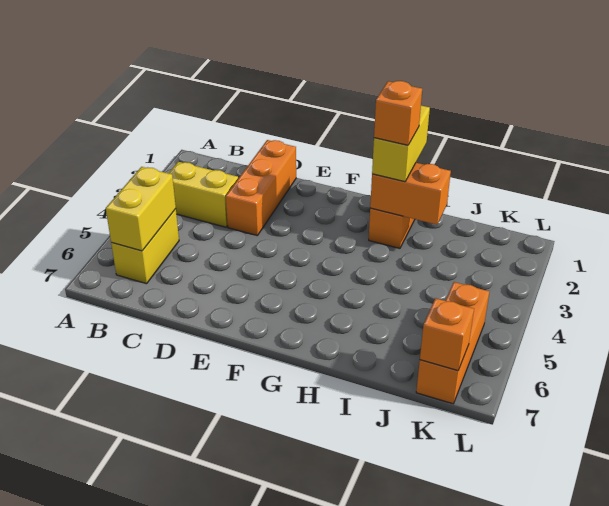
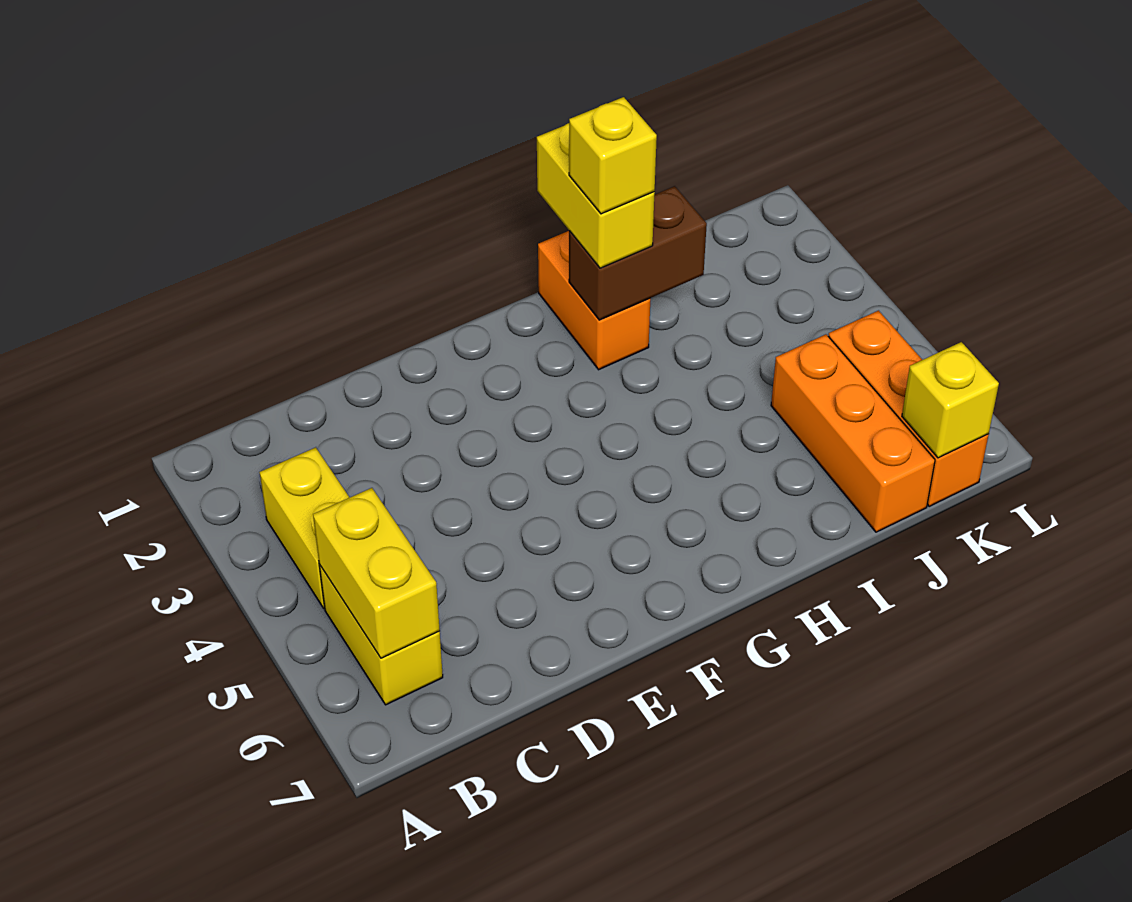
yellow brick B3:C3 level 1 -> yellow brick B3:B4 level 1
orange brick D1:D3 level 1 -> orange brick J5:J7 level 1
orange brick H2:I2 level 2 -> brown brick H2:I2 level 2
orange brick H2 level 4 -> yellow brick H2 level 4
orange brick K7 level 2 -> yellow brick K7 level 2

